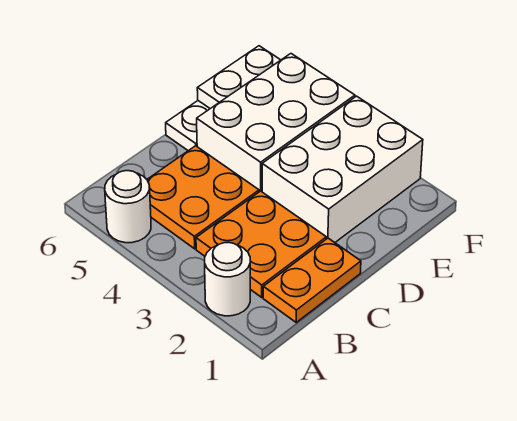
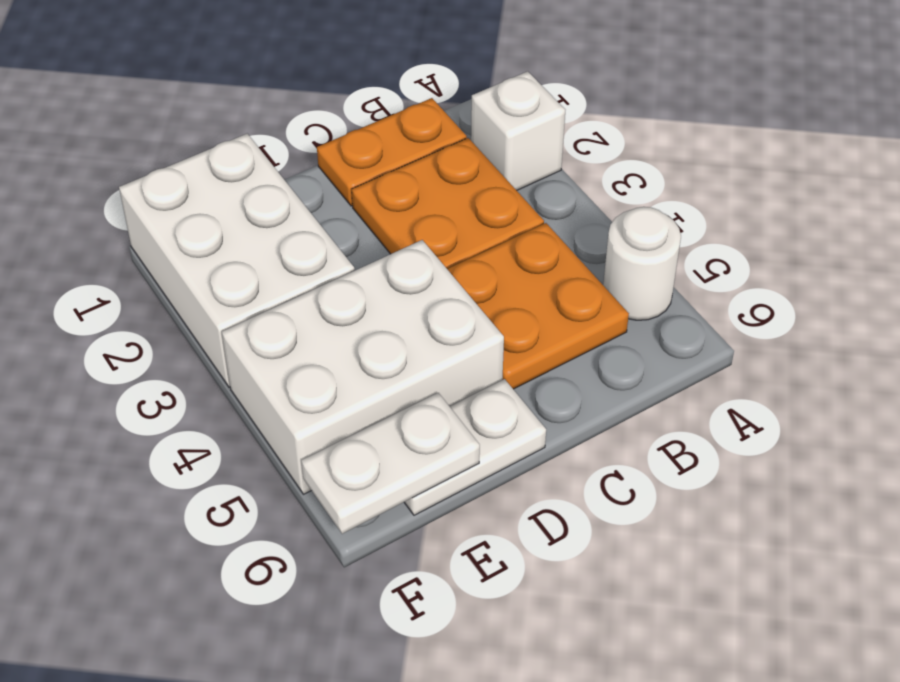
white round brick A2 level 1 -> white brick A2 level 1
white brick D2:F3 level 1 -> white brick E1:F3 level 1

